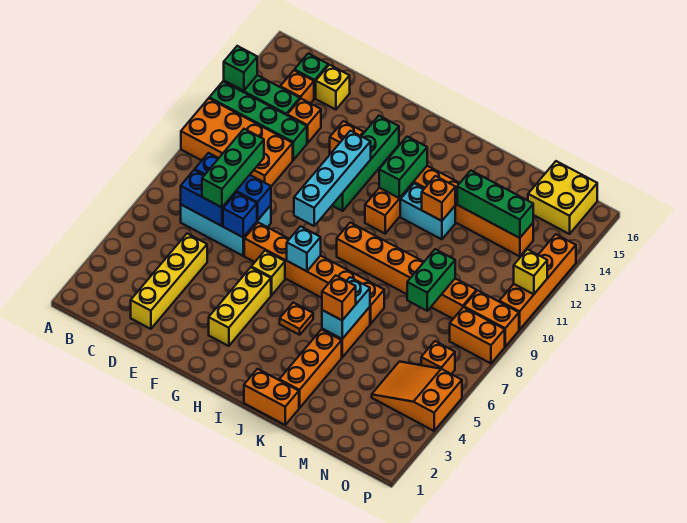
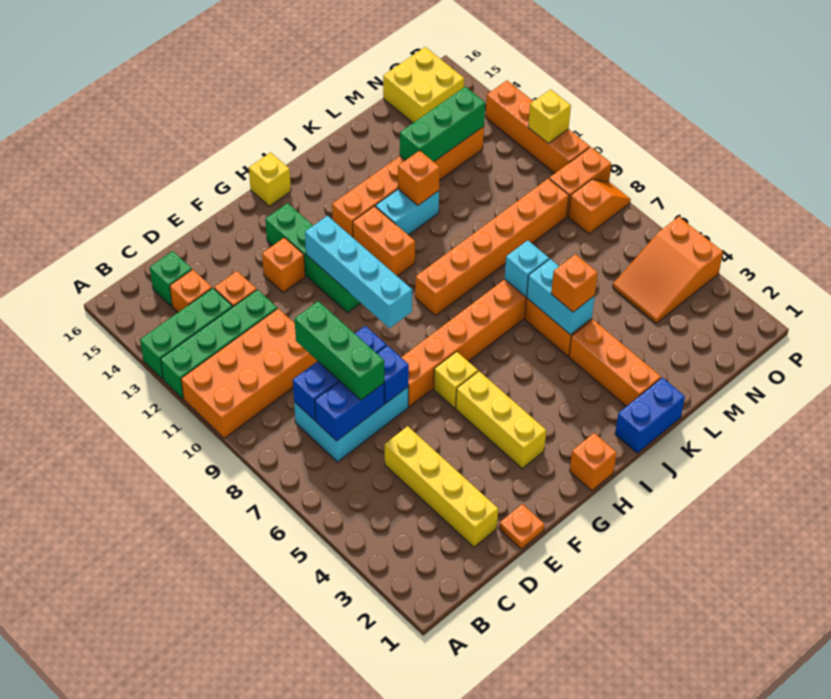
green brick A13 level 2 -> none
yellow brick D15 level 1 -> yellow brick H16 level 1
cyan brick H7 level 2 -> cyan brick K7 level 2
orange plate I5 level 1 -> orange plate E1 level 1
green brick I12:I13 level 2 -> none
orange brick J1:K1 level 1 -> blue brick J1:K1 level 1
green brick M8:M9 level 2 -> none
orange brick O6 level 1 -> orange brick H1 level 1
orange brick O8:P8 level 1 -> orange slope O8:P8 level 1 top O

